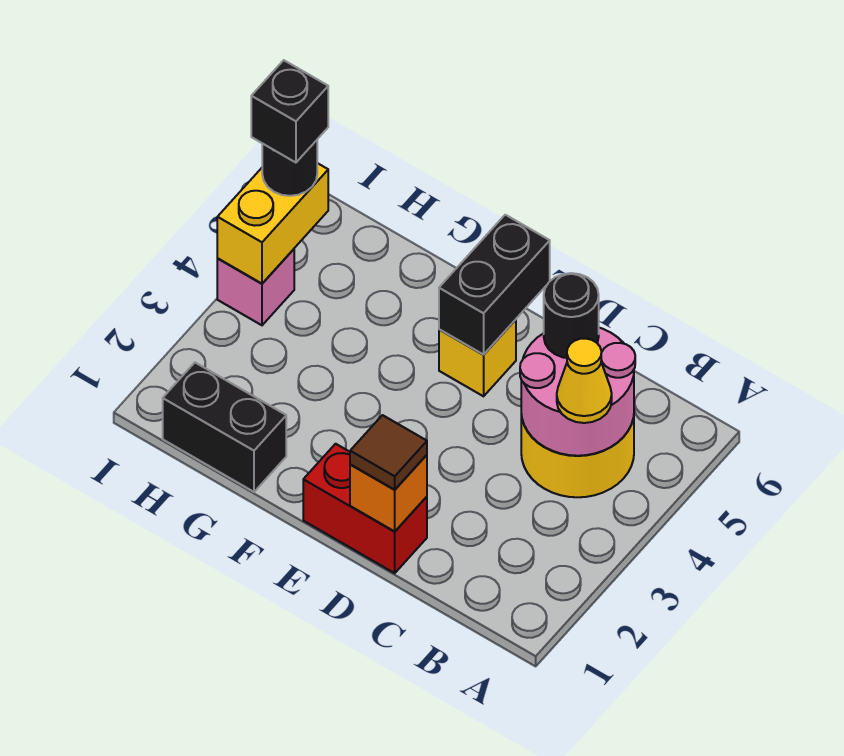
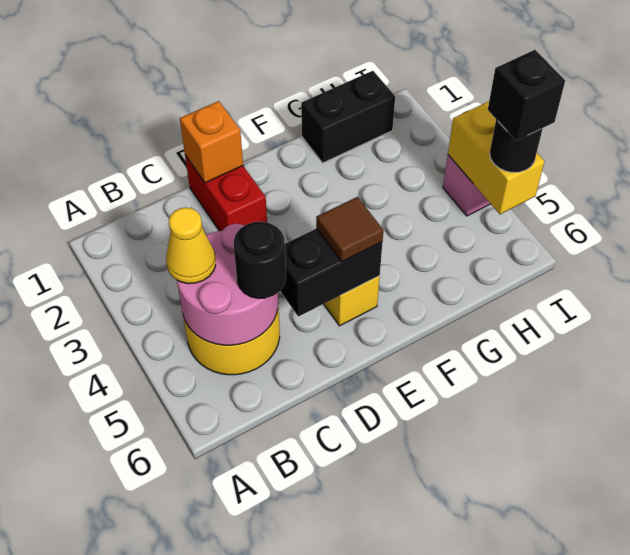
red brick D1:E1 level 1 -> red brick D1:D2 level 1
brown tile D1 level 3 -> brown tile E5 level 3
black brick E5:E6 level 2 -> black brick D5:E5 level 2

